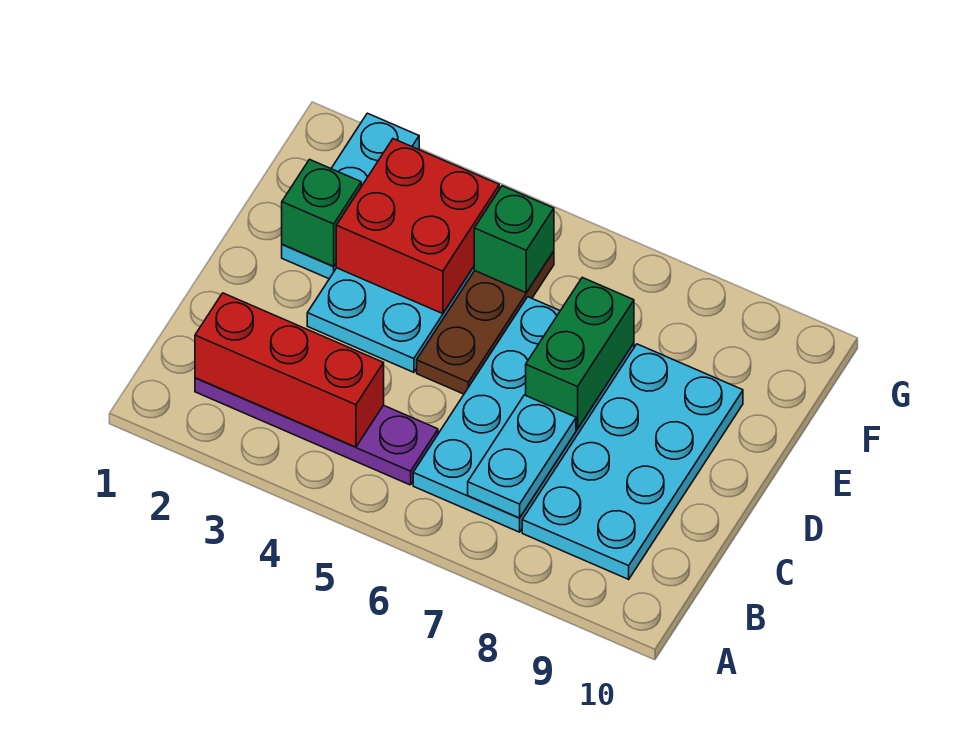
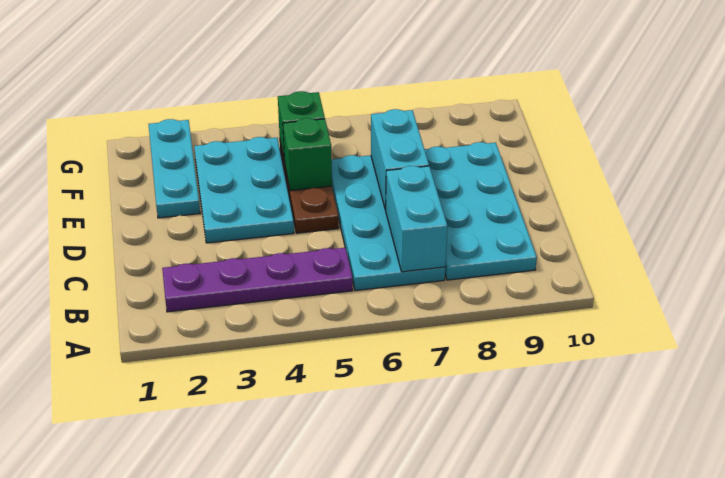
red brick B2:B4 level 2 -> none
cyan plate B7:C7 level 2 -> cyan brick B7:C7 level 2
green brick D7:E7 level 2 -> cyan brick D7:E7 level 2
green brick E2 level 2 -> green brick E5 level 2
red brick E3:F4 level 2 -> none

